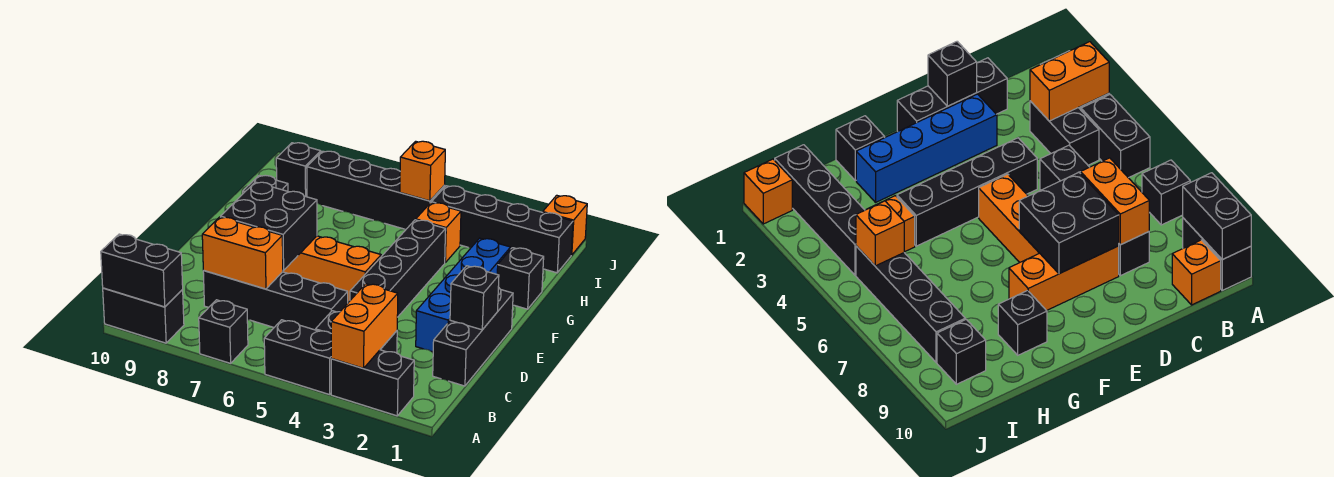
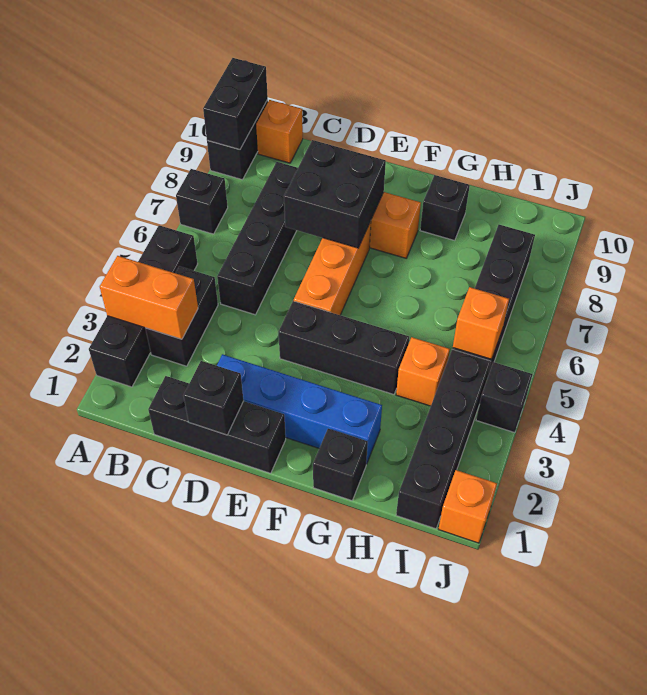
orange brick C7:C8 level 2 -> none
black brick D4:G4 level 1 -> black brick E4:G4 level 1
black brick I9 level 1 -> black brick J4 level 1

